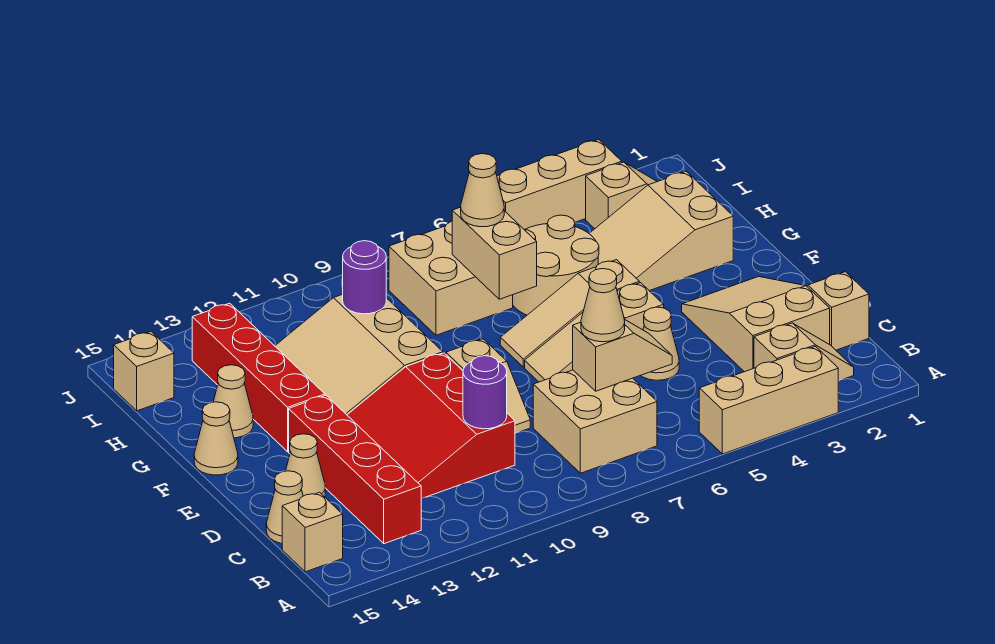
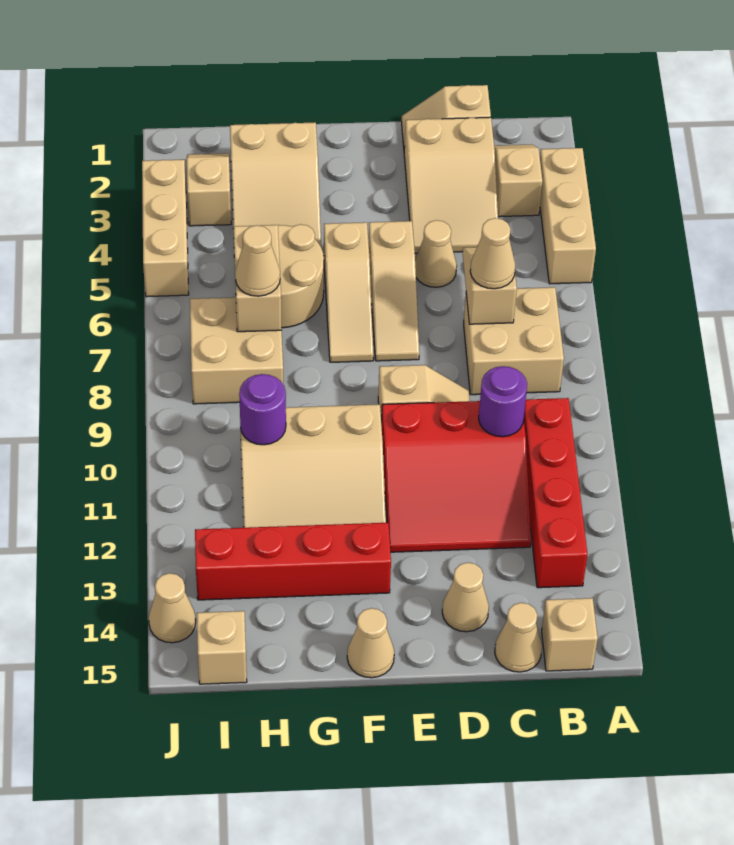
red brick B13:E13 level 1 -> red brick B10:B13 level 1
tan slope C2:E3 level 1 top C -> tan slope C2:D4 level 1 top 2
tan brick G7:H7 level 2 -> tan brick H6:H7 level 2
tan cone G14 level 1 -> tan cone J14 level 1

